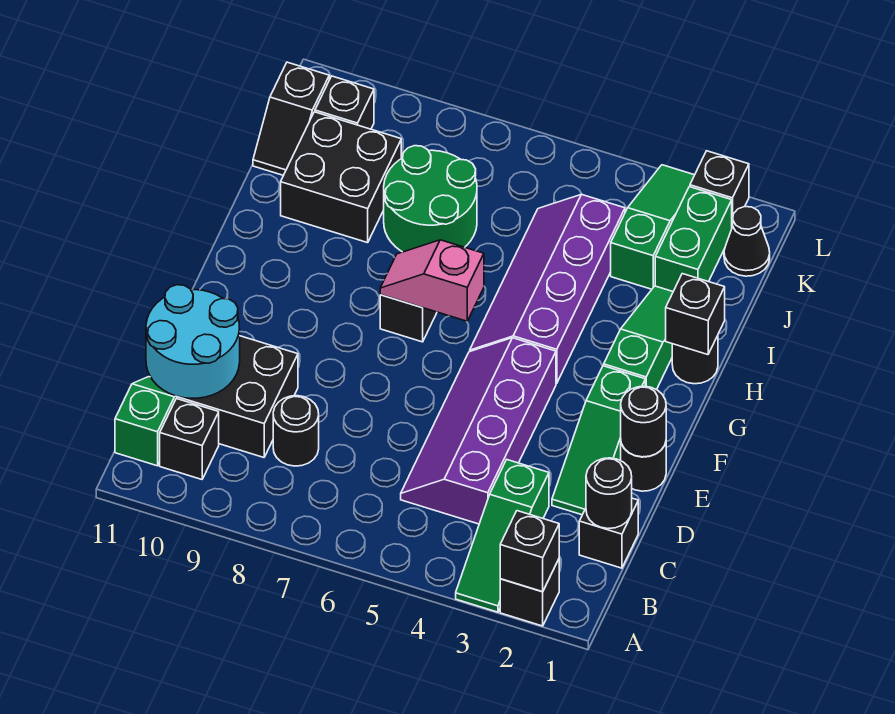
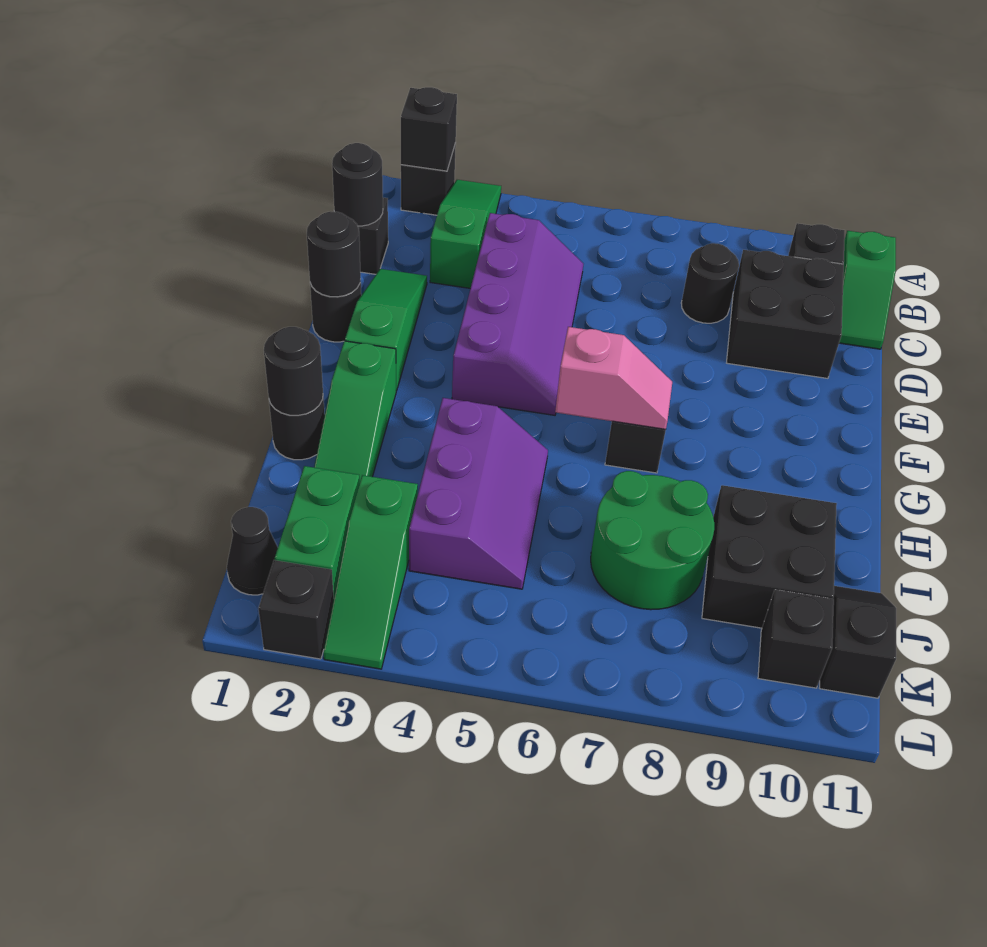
cyan round brick C10:D11 level 2 -> none
purple slope G4:J5 level 1 top 4 -> purple slope H4:J5 level 1 top 4
black brick H1 level 2 -> black round brick H1 level 2

